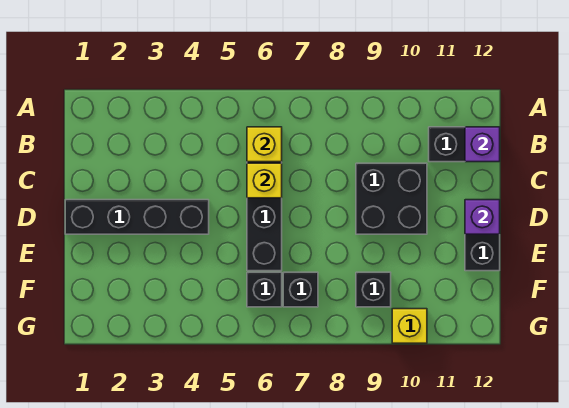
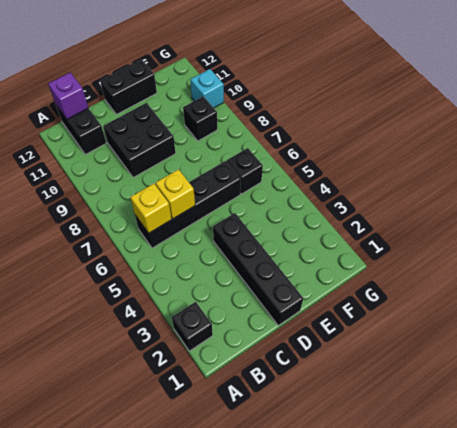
purple brick D12 level 2 -> none
black brick F7 level 1 -> black brick A2 level 1
yellow brick G10 level 1 -> cyan brick G10 level 1

